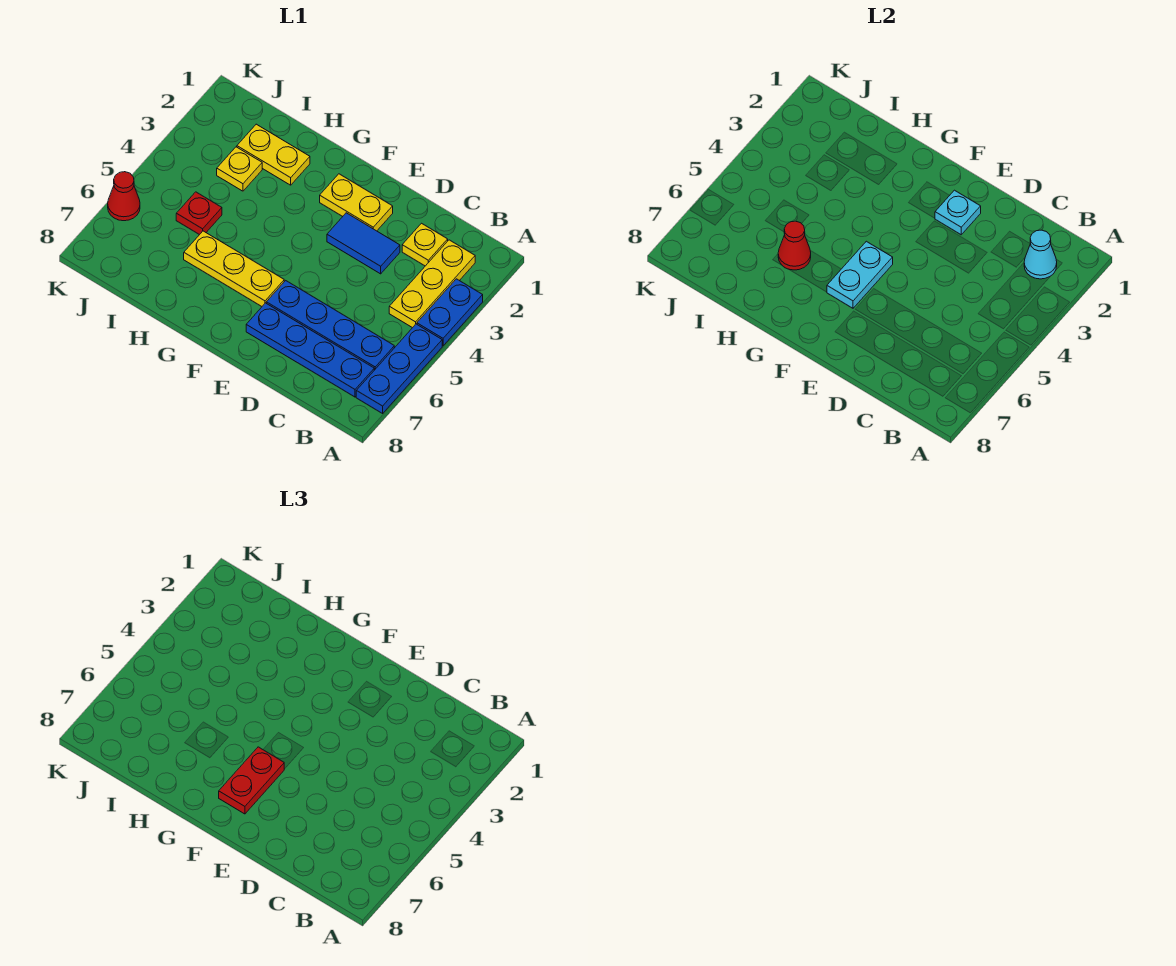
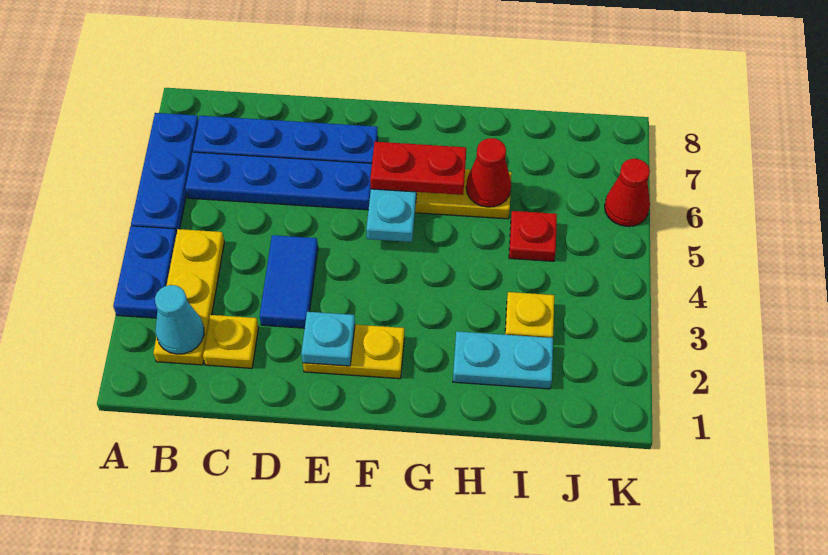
blue tile D3:E3 level 1 -> blue tile D3:D4 level 1
red plate F6:F7 level 3 -> red plate F6:G6 level 3
yellow plate H2:I2 level 1 -> cyan plate H2:I2 level 1

